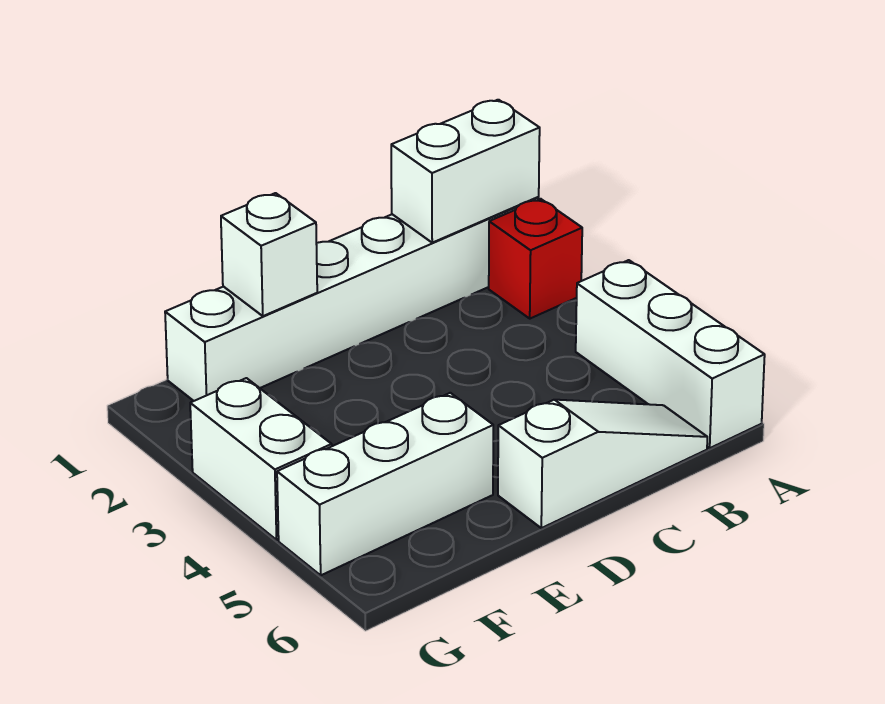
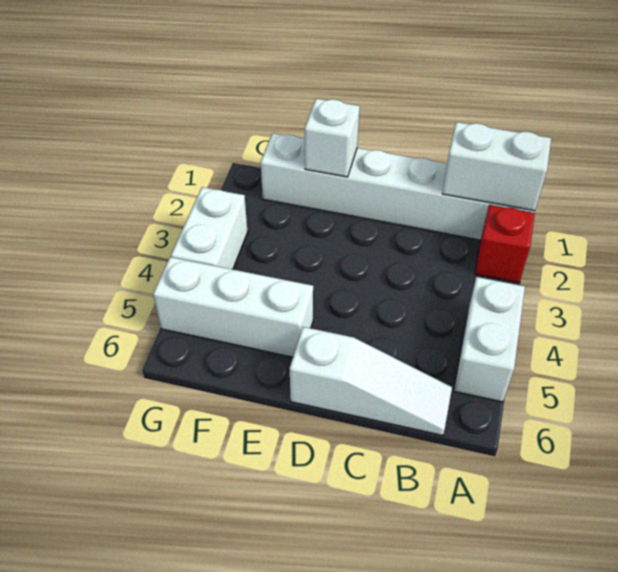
white brick A4:A6 level 1 -> white brick A4:A5 level 1

